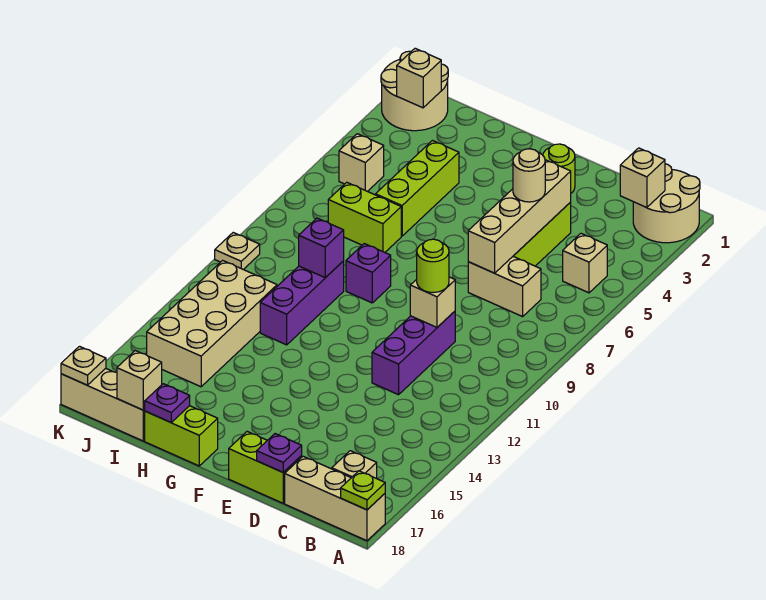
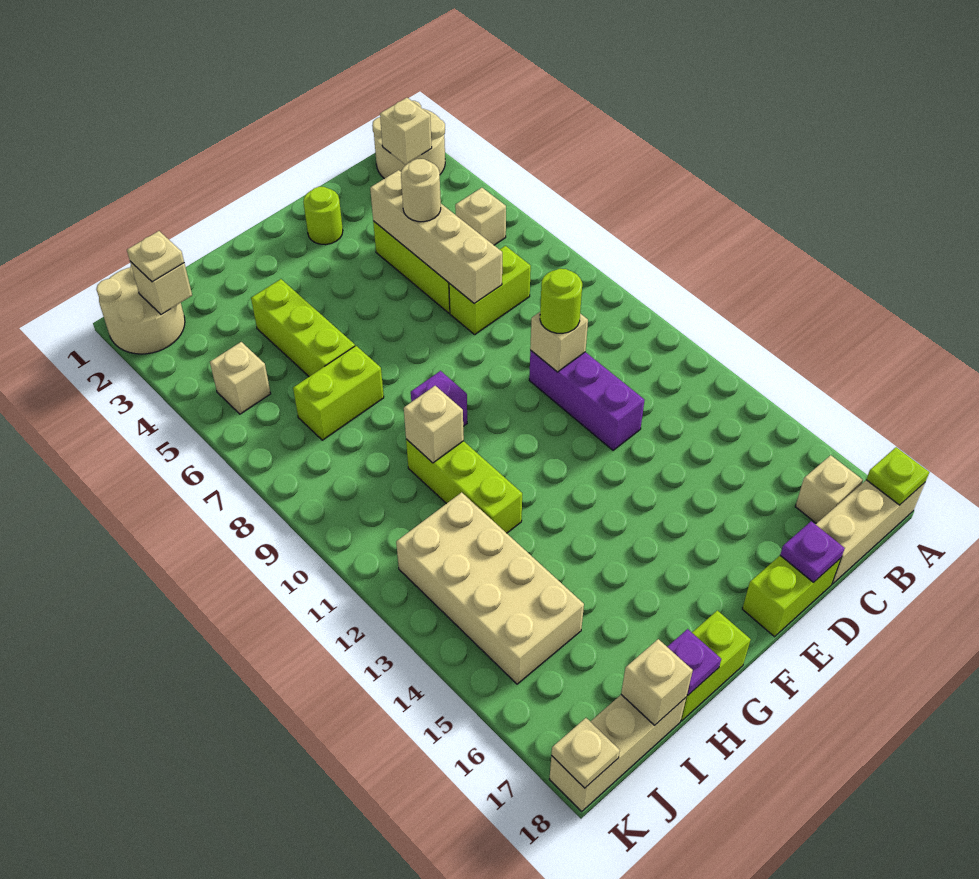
tan brick C7:D7 level 1 -> lime brick C7:D7 level 1
purple brick H10:H12 level 1 -> lime brick H10:H12 level 1
purple brick H10 level 2 -> tan brick H10 level 2
tan plate K10 level 1 -> tan plate J2 level 3

